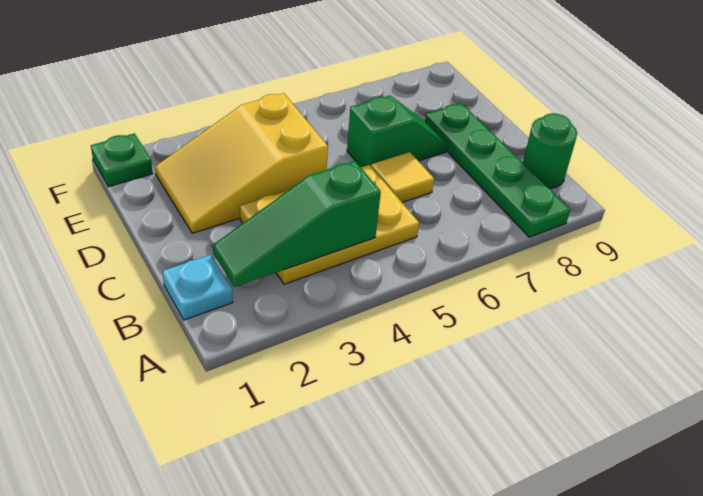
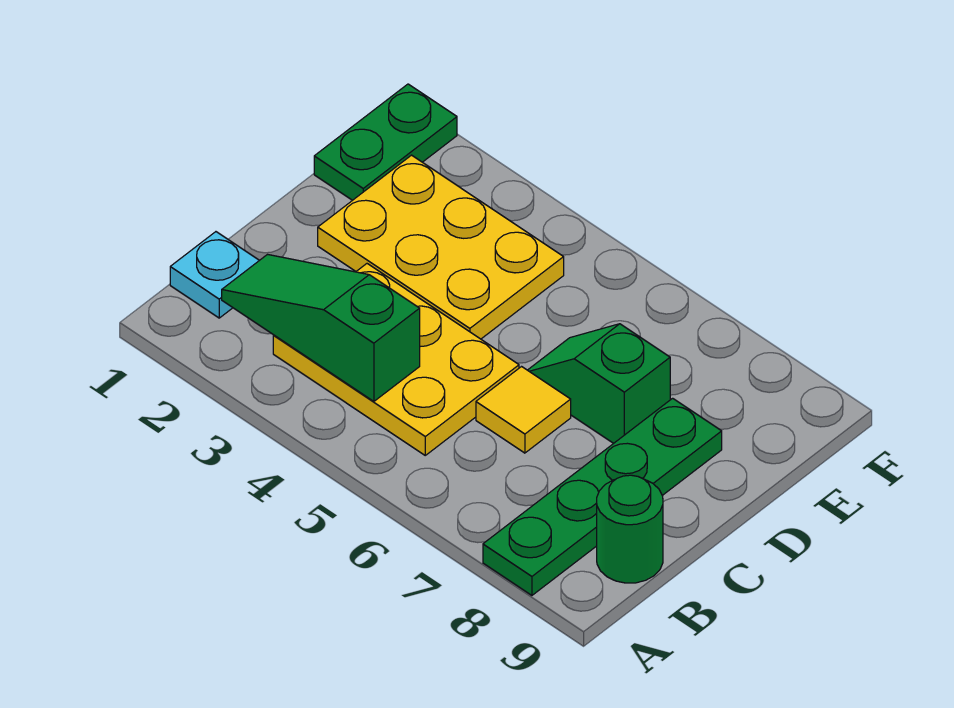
yellow slope D2:E4 level 1 top 4 -> yellow plate D2:E4 level 1
green slope D6:D7 level 1 top 6 -> green slope D6:D7 level 1 top 7
green plate F1 level 1 -> green plate E1:F1 level 1

